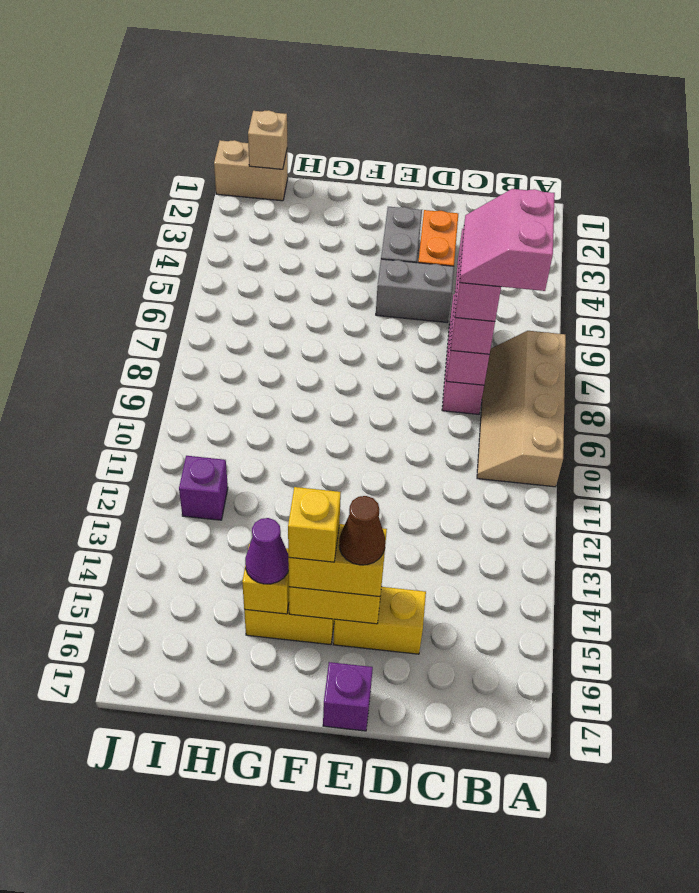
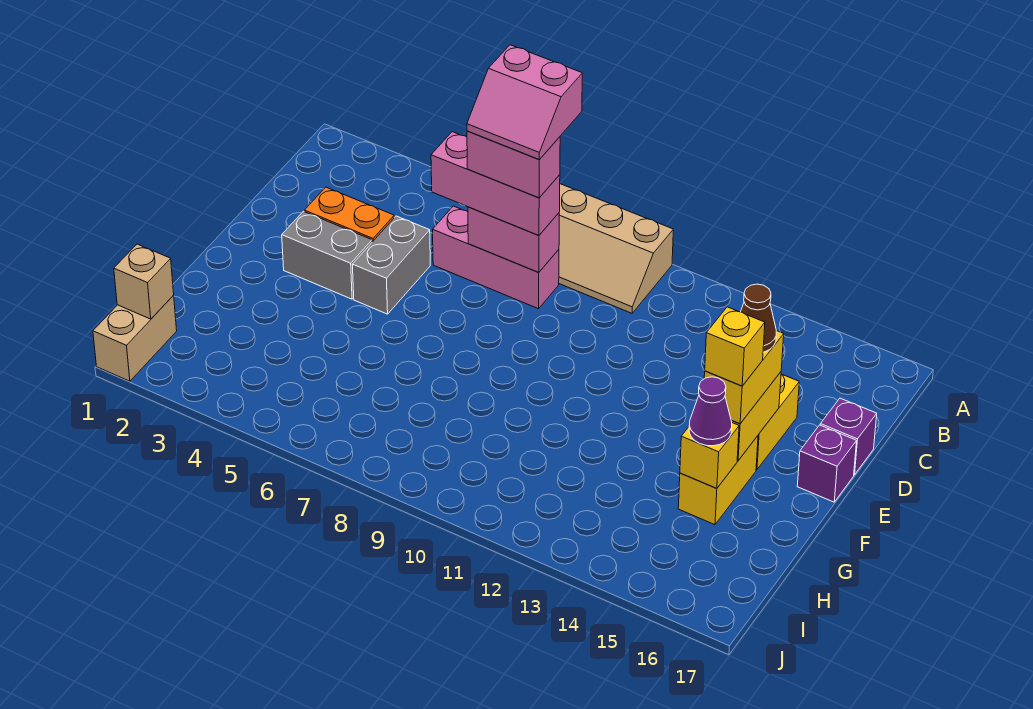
purple brick I12 level 1 -> purple brick D17 level 1

